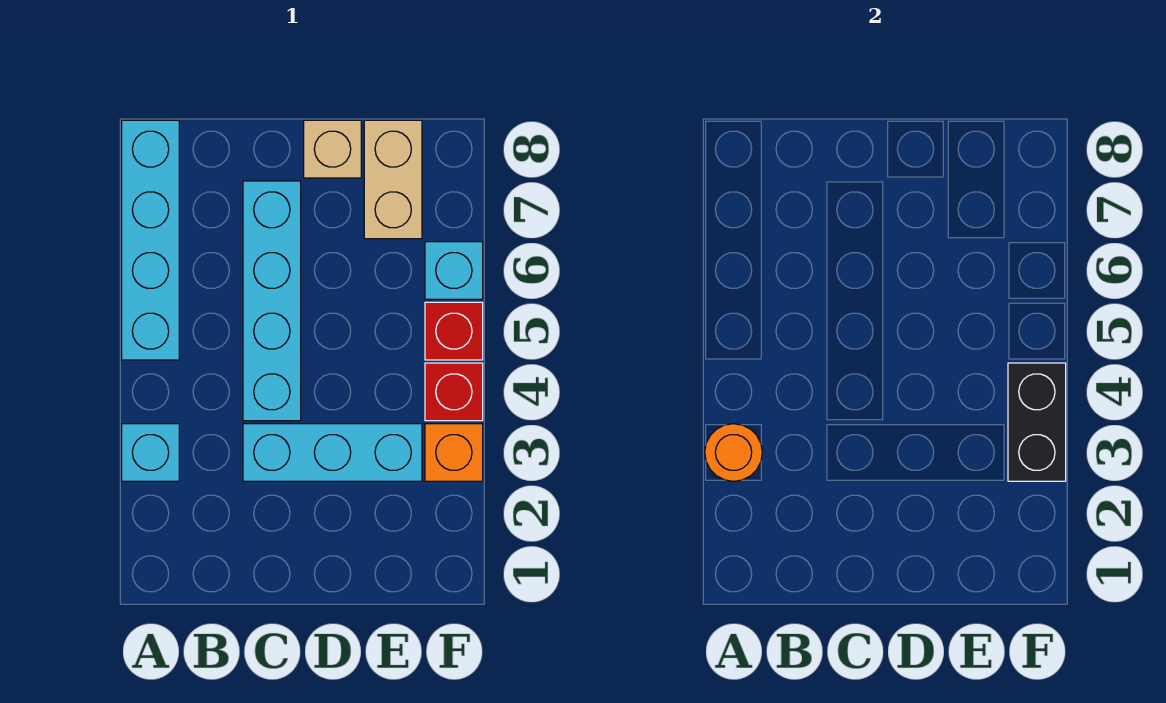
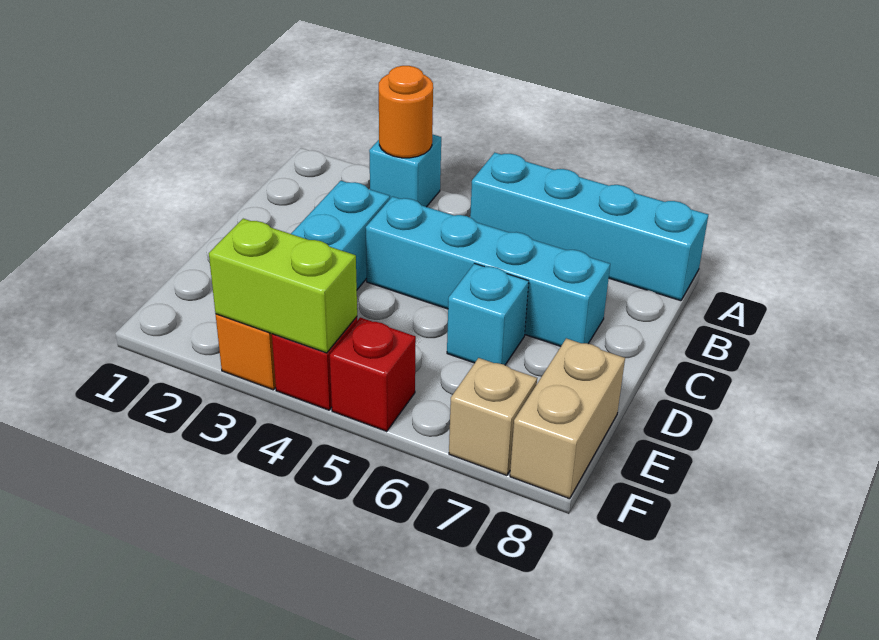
tan brick D8 level 1 -> tan brick F7 level 1
tan brick E7:E8 level 1 -> tan brick E8:F8 level 1
black brick F3:F4 level 2 -> lime brick F3:F4 level 2
cyan brick F6 level 1 -> cyan brick D6 level 1

